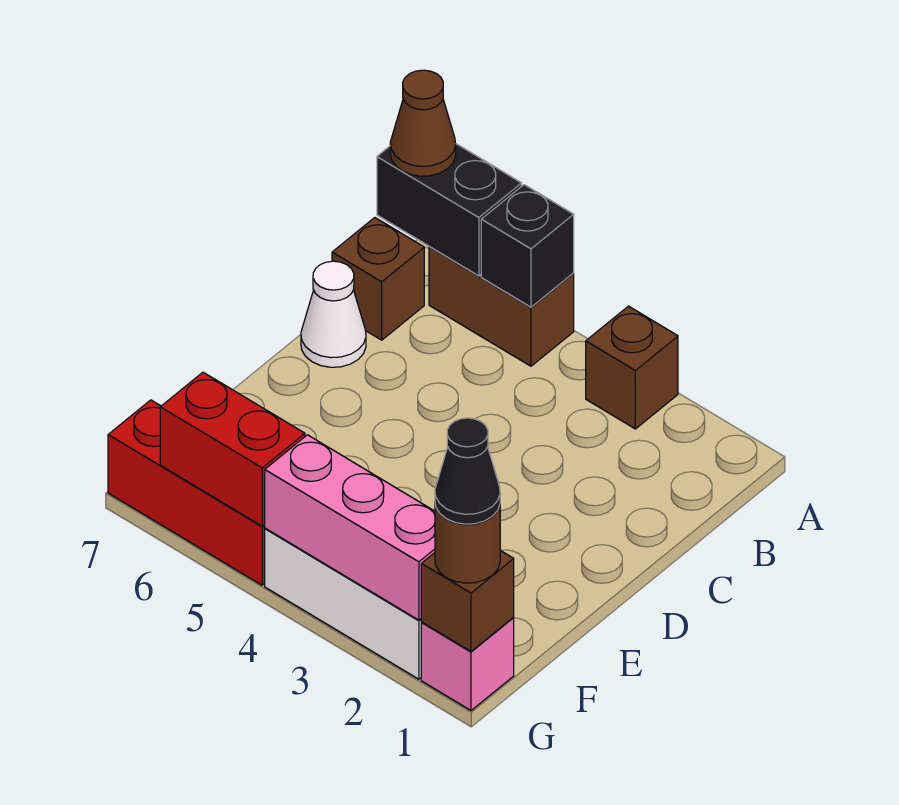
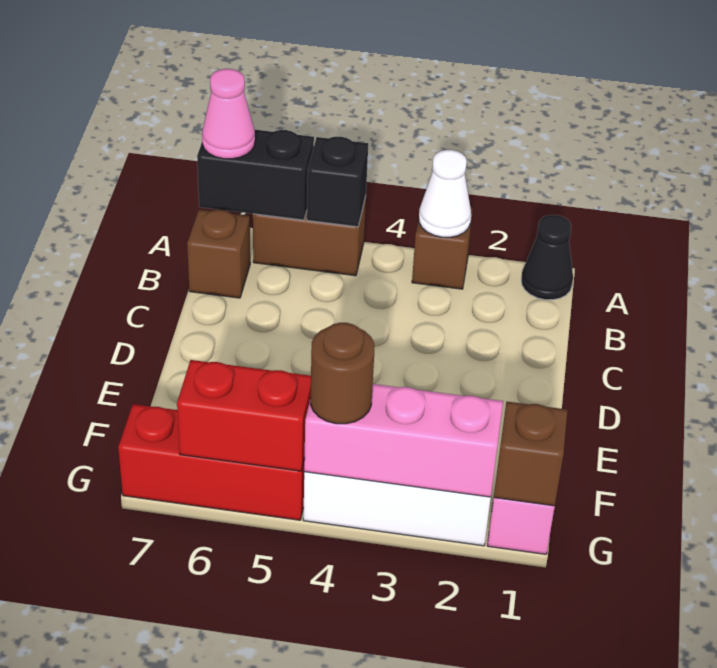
brown cone A7 level 3 -> pink cone A7 level 3
white cone C7 level 1 -> white cone A3 level 2
brown round brick G1 level 3 -> brown round brick G4 level 3
black cone G1 level 4 -> black cone A1 level 1

